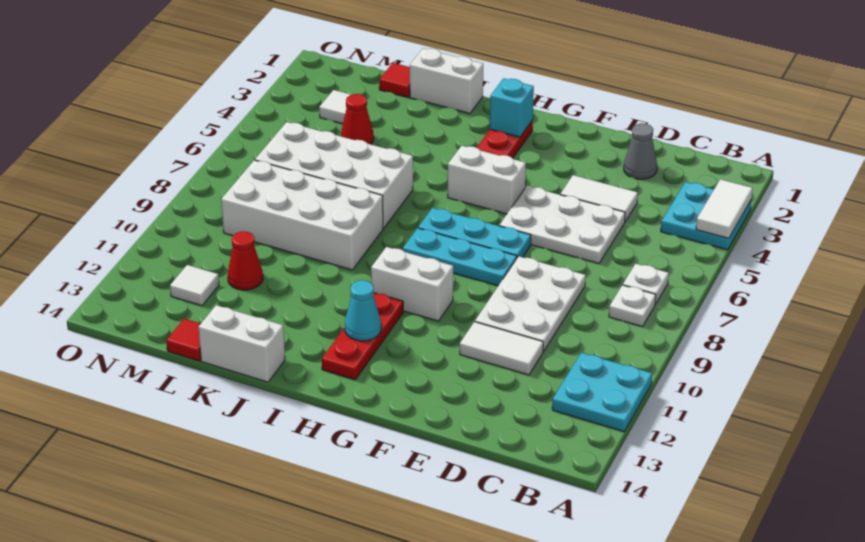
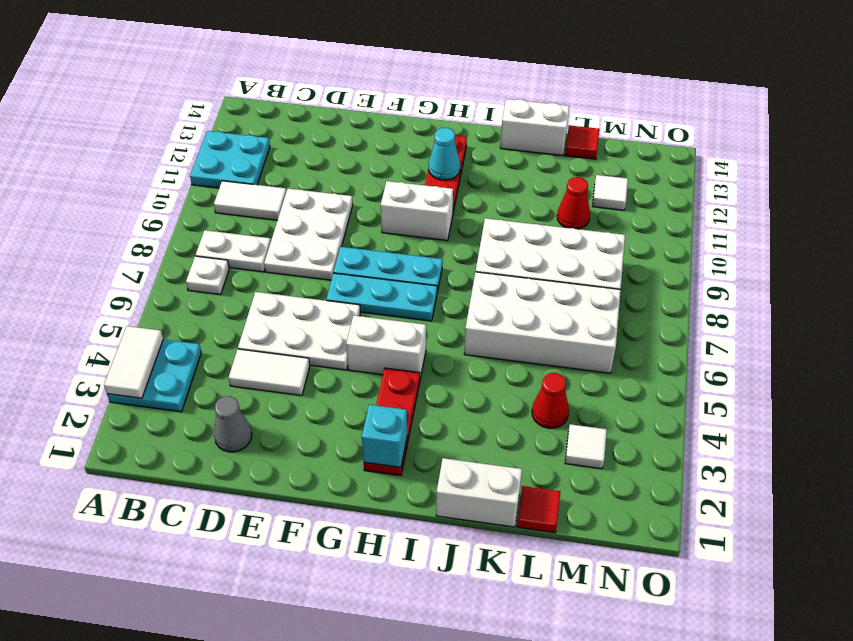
white plate B8 level 1 -> white plate B8:C8 level 1
white tile D11:E11 level 1 -> white tile B10:C10 level 1

